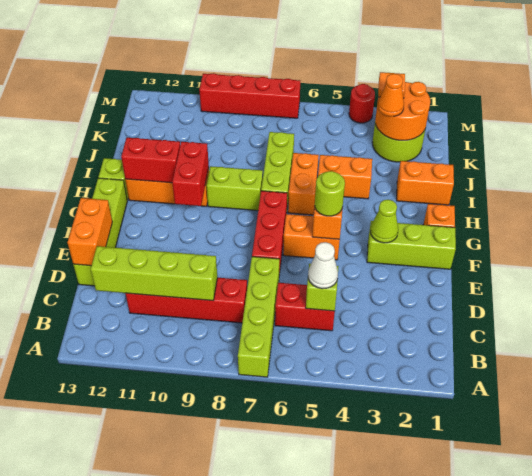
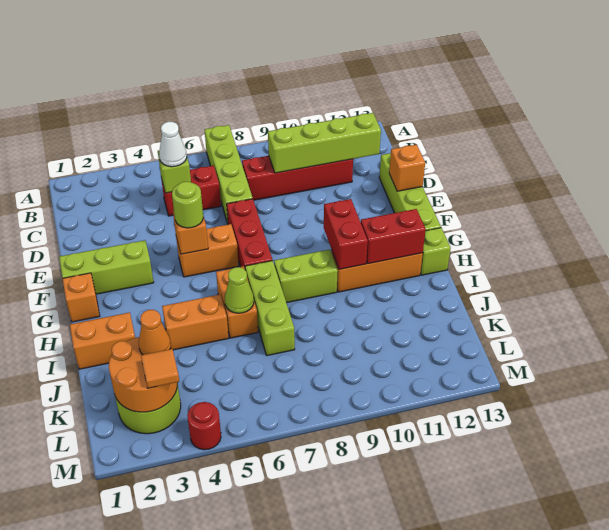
orange brick D13:E13 level 2 -> orange brick E13 level 2
lime cone F3 level 2 -> lime cone I6 level 2
red brick M7:M10 level 1 -> none

